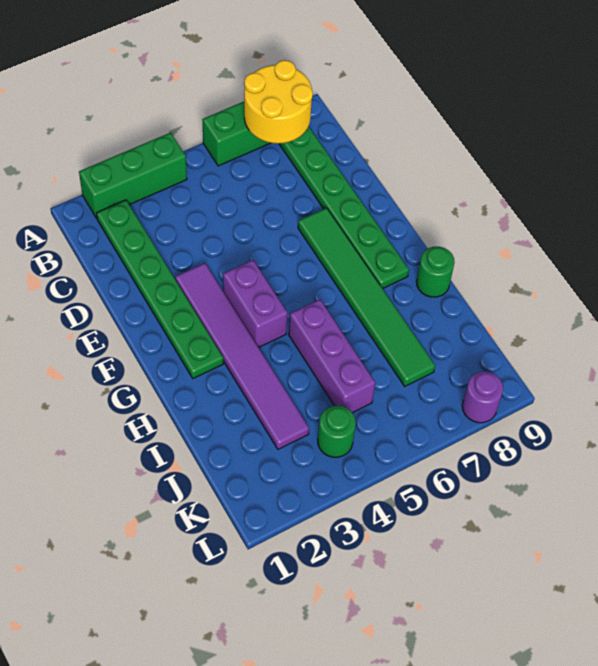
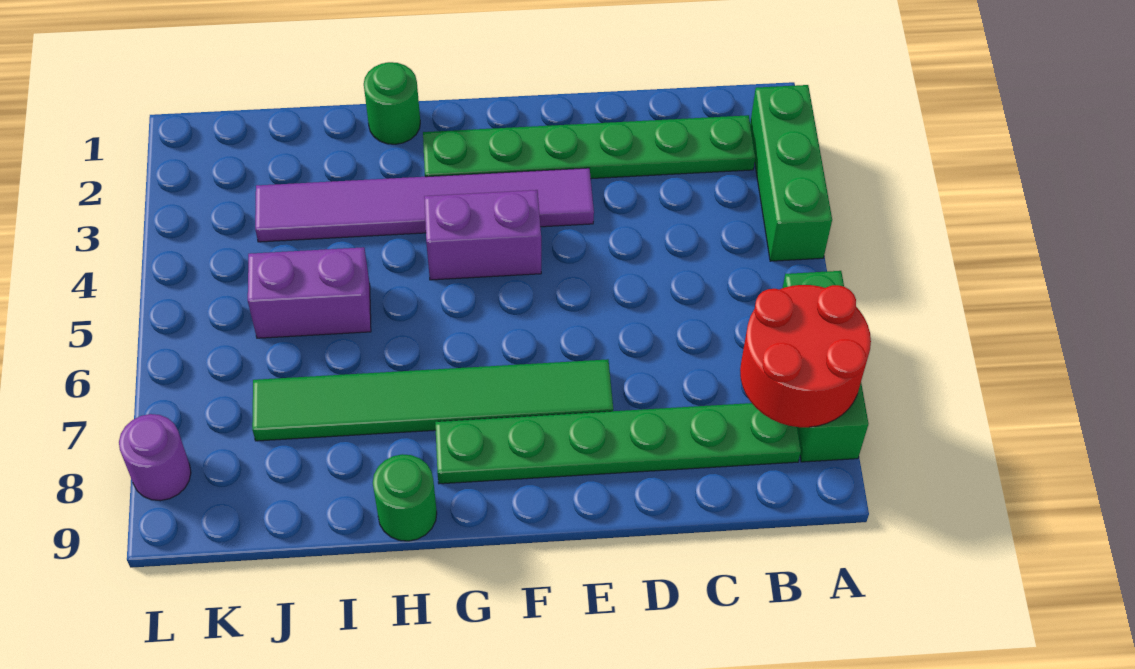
yellow round brick A7:B8 level 2 -> red round brick A7:B8 level 2
purple brick H5:J5 level 1 -> purple brick I5:J5 level 1
green round brick K4 level 1 -> green round brick H1 level 1

